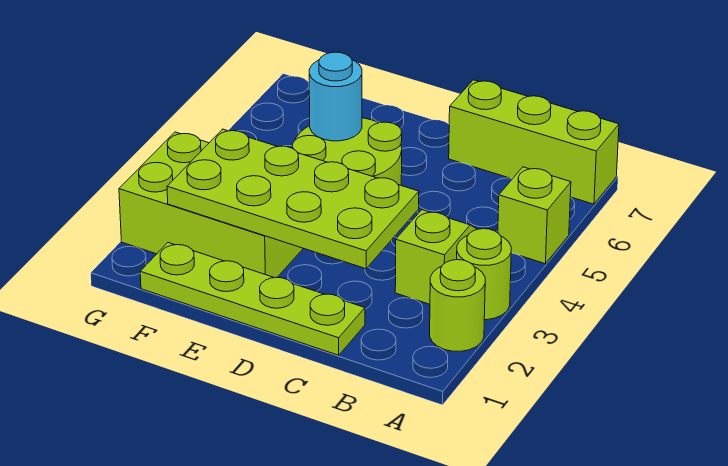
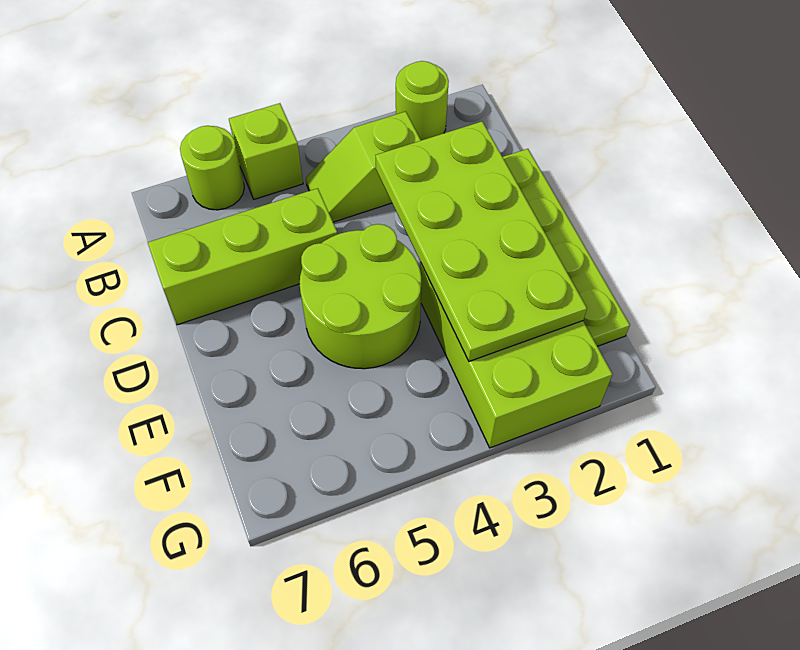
lime round brick A3 level 1 -> lime round brick A6 level 1
lime brick A7:C7 level 1 -> lime brick C5:C7 level 1
cyan round brick E5 level 2 -> none

